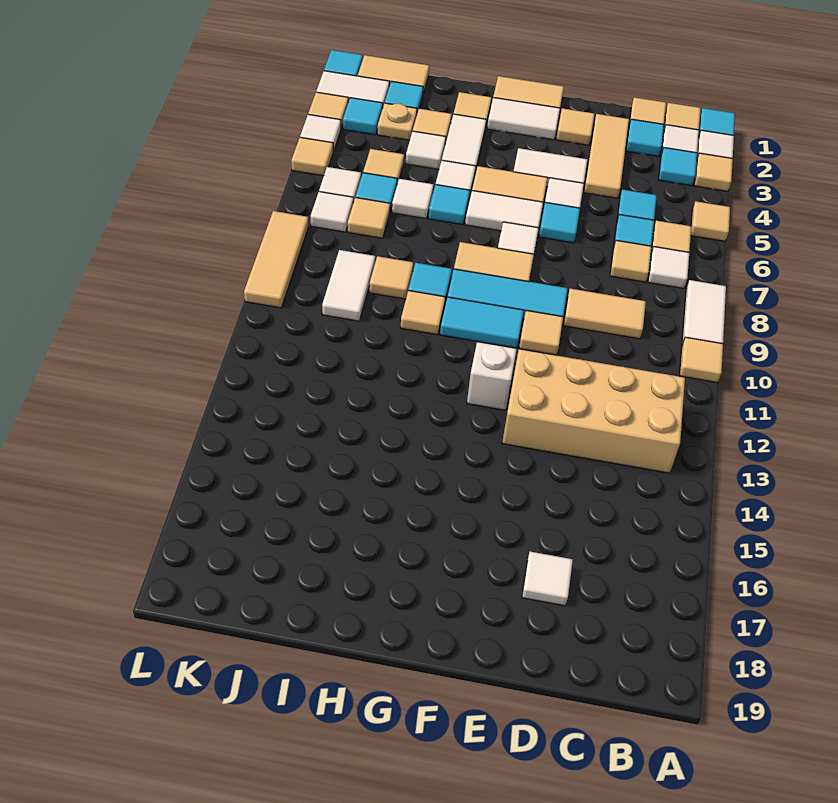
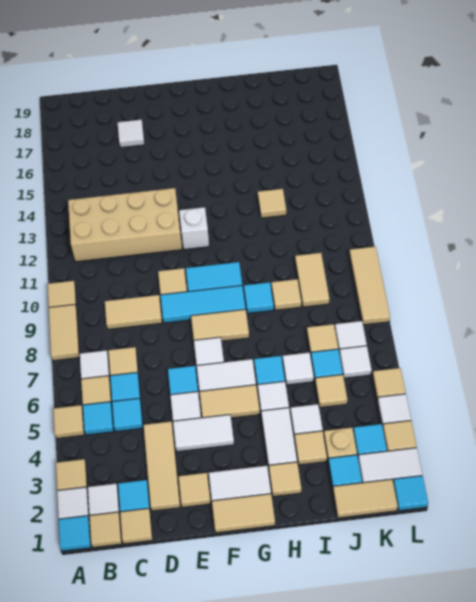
white tile A8:A9 level 1 -> tan tile A8:A9 level 1
cyan tile B3 level 1 -> cyan tile B5 level 1
tan tile H10 level 1 -> tan tile I13 level 1
white tile J9:J10 level 1 -> tan tile J9:J10 level 1

